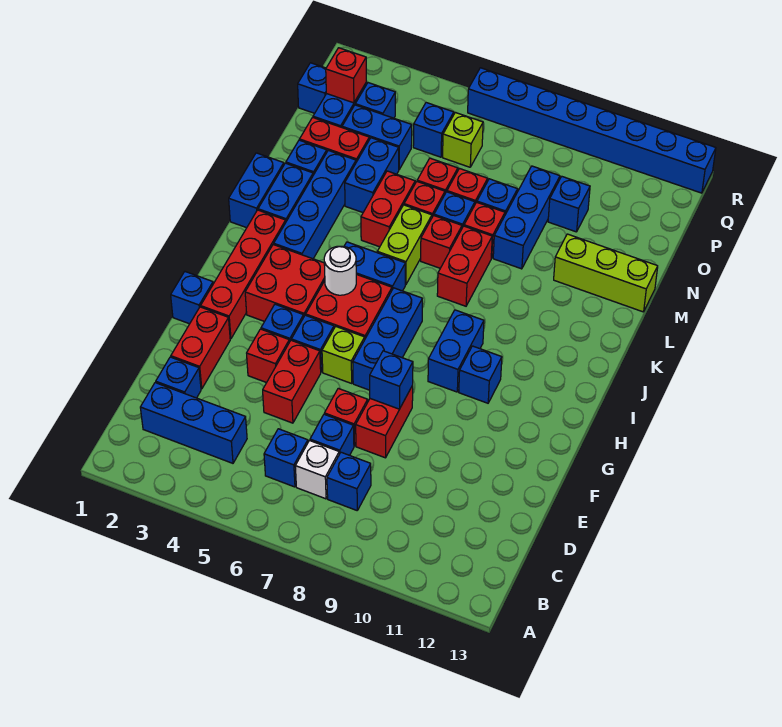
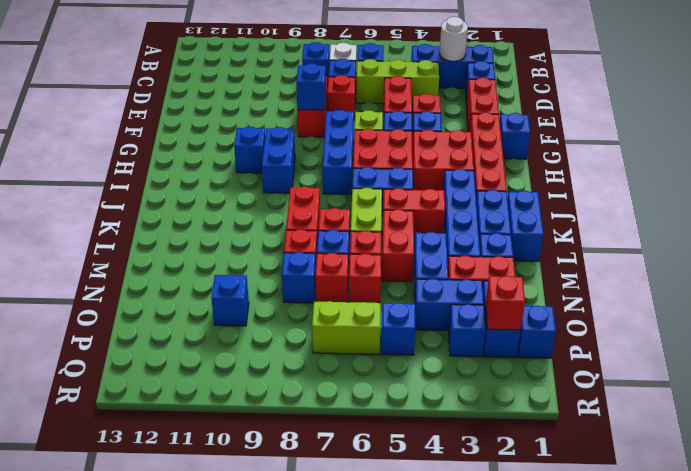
white round brick I5 level 2 -> white round brick C3 level 2
none -> red brick K4:K5 level 1
blue brick M9:O9 level 1 -> none
lime brick M11:M13 level 1 -> lime brick D4:D6 level 1
lime brick P6 level 1 -> lime brick P6:P7 level 1
blue brick R6:R13 level 1 -> none

